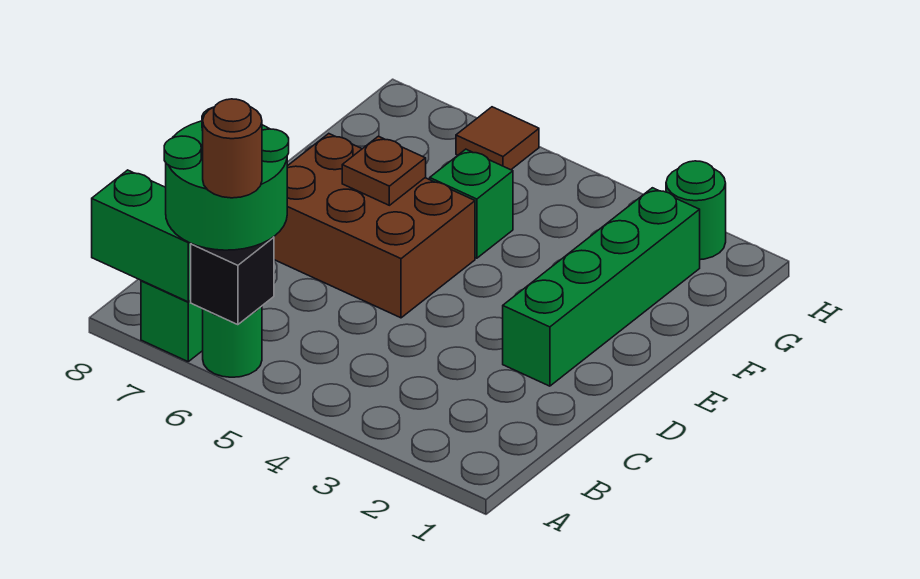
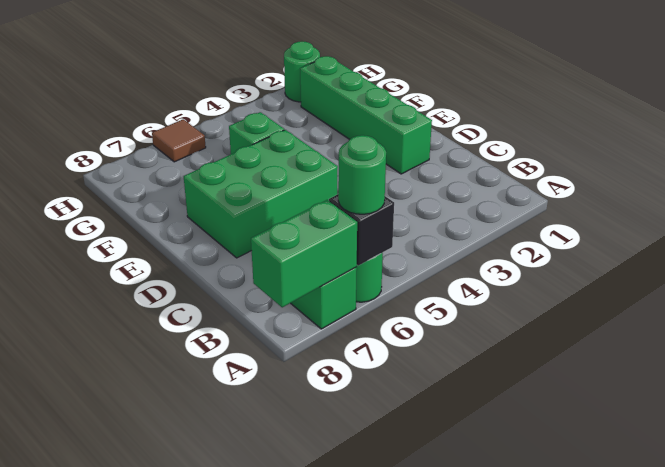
green round brick A6:B7 level 3 -> green round brick A6 level 3
brown round brick A6 level 4 -> none
brown brick D5:E7 level 1 -> green brick D5:E7 level 1
brown plate E6 level 2 -> none

